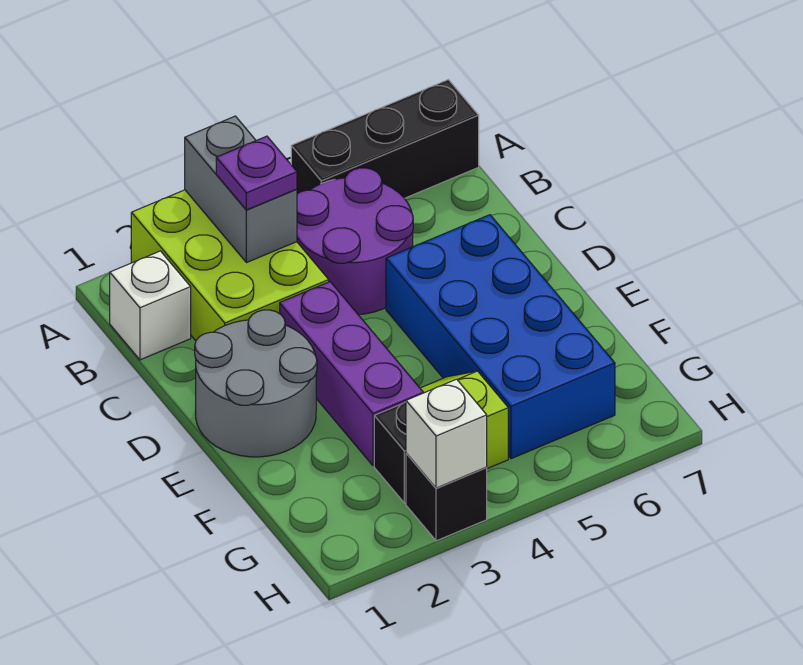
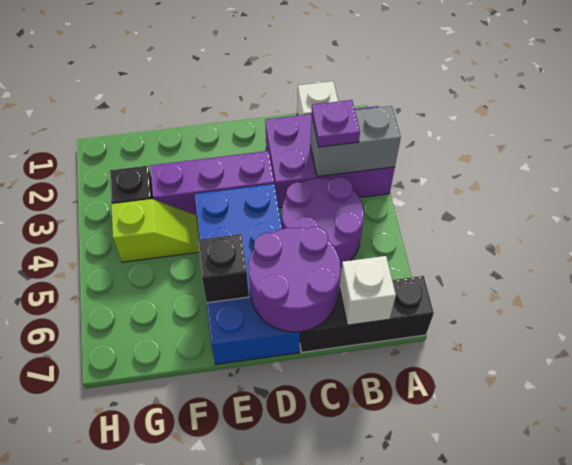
lime brick A2:C3 level 1 -> purple brick A2:C3 level 1
black brick A5:A7 level 1 -> black brick A7:C7 level 1
none -> purple round brick C6:D7 level 2
grey round brick D1:E2 level 1 -> none
blue brick D5:G6 level 1 -> blue brick D4:E7 level 1
black brick H3 level 1 -> black brick E6 level 2
white brick H3 level 2 -> white brick B7 level 2

